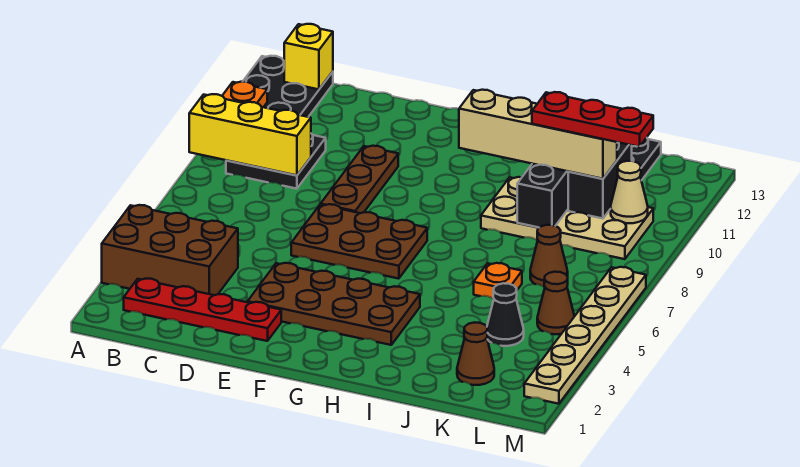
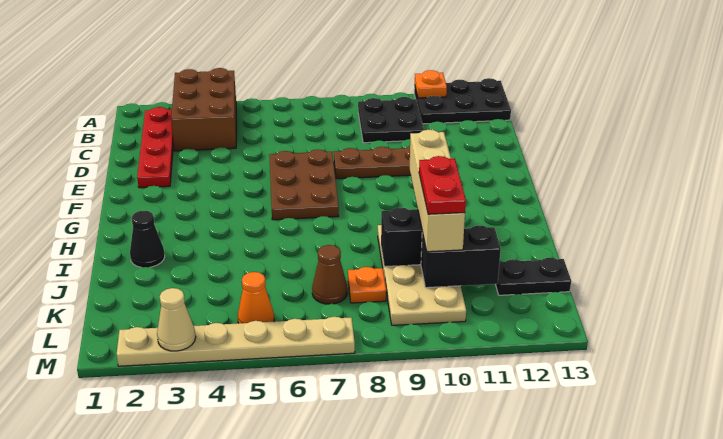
yellow brick A9:C9 level 2 -> none
yellow brick B13 level 2 -> none
brown plate E3:H4 level 1 -> none
orange plate J6 level 1 -> orange plate K8 level 1
red plate J10:L10 level 4 -> red plate J10:K10 level 4
brown cone K2 level 1 -> none
black cone K4 level 1 -> black cone I2 level 1
brown cone L5 level 1 -> orange cone L5 level 1
tan cone L10 level 2 -> tan cone M3 level 2

